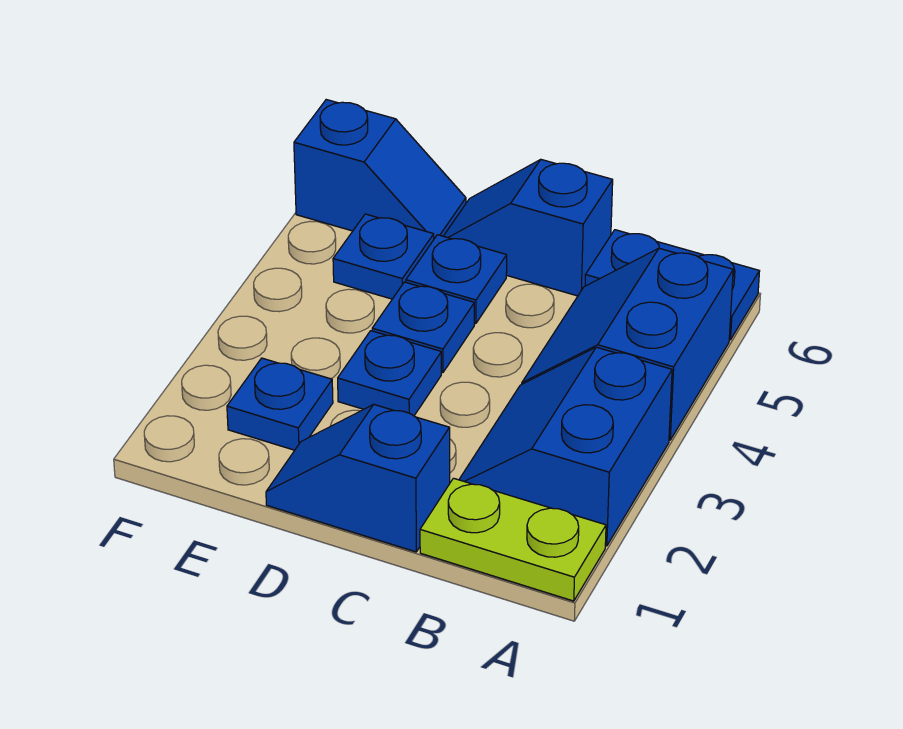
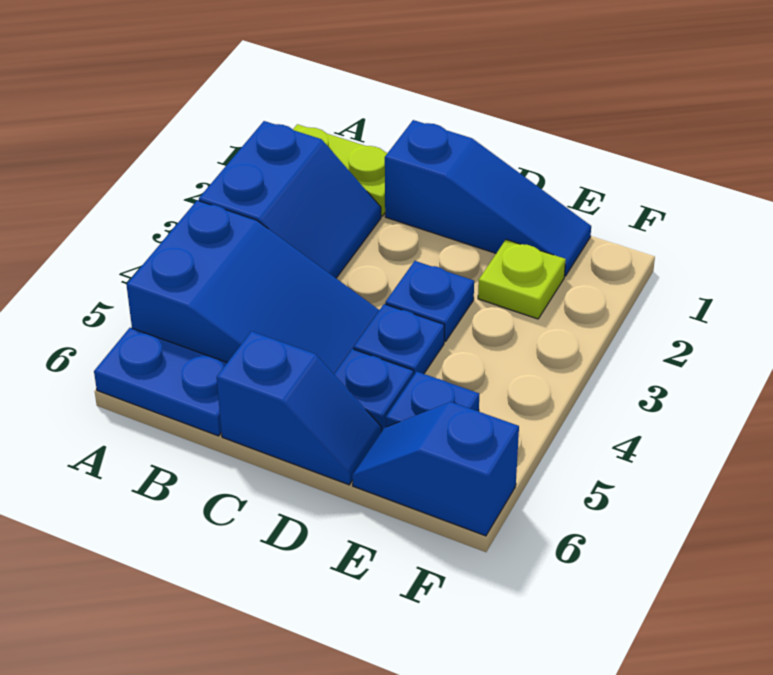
blue slope A4:B5 level 1 top A -> blue slope A4:C5 level 1 top A
blue slope C1:D1 level 1 top C -> blue slope C1:E1 level 1 top C
blue plate E2 level 1 -> lime plate E2 level 1

